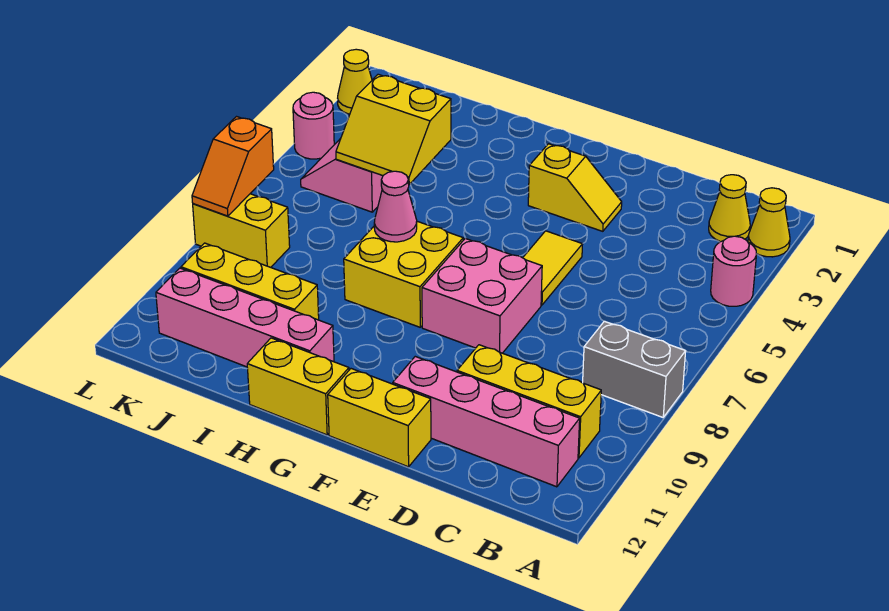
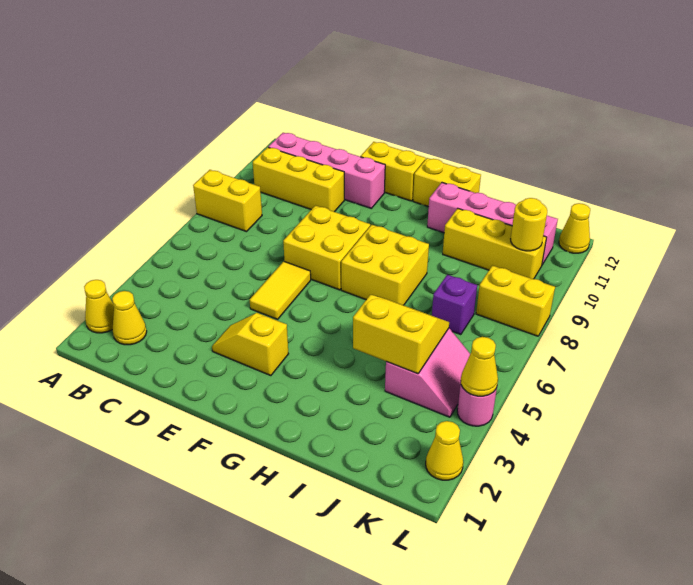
pink round brick A4 level 1 -> none
grey brick A8:B8 level 1 -> yellow brick A8:B8 level 1
pink brick E7:F8 level 1 -> yellow brick E7:F8 level 1
pink cone H7 level 2 -> none
none -> purple brick J7 level 1
none -> yellow round brick K10 level 2
none -> yellow cone L4 level 2
orange slope L7:L8 level 2 top 7 -> none
none -> yellow cone L12 level 1

